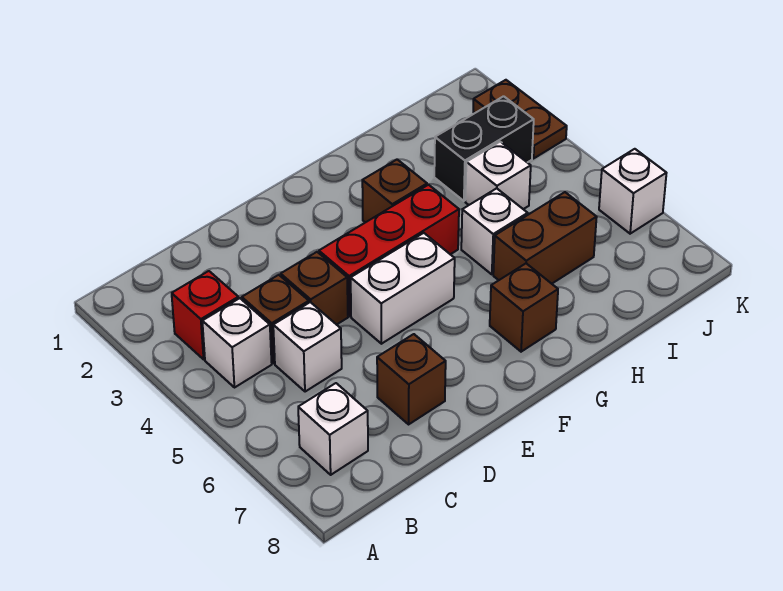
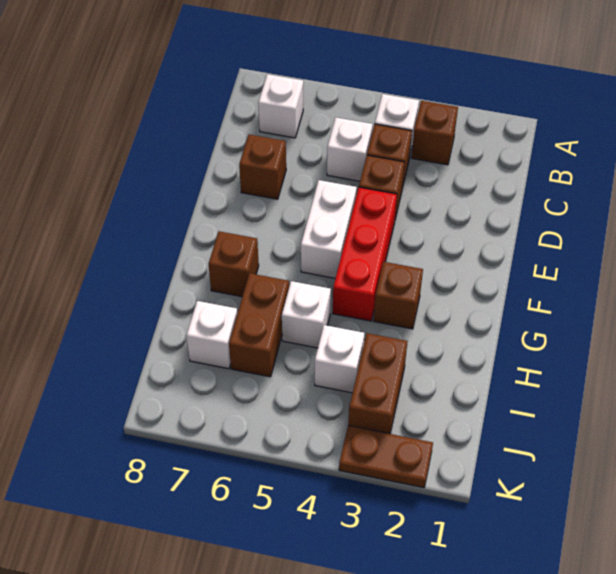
red brick B3 level 1 -> brown brick B3 level 1
black brick I3:J3 level 1 -> brown brick I3:J3 level 1
white brick K6 level 1 -> white brick I7 level 1

